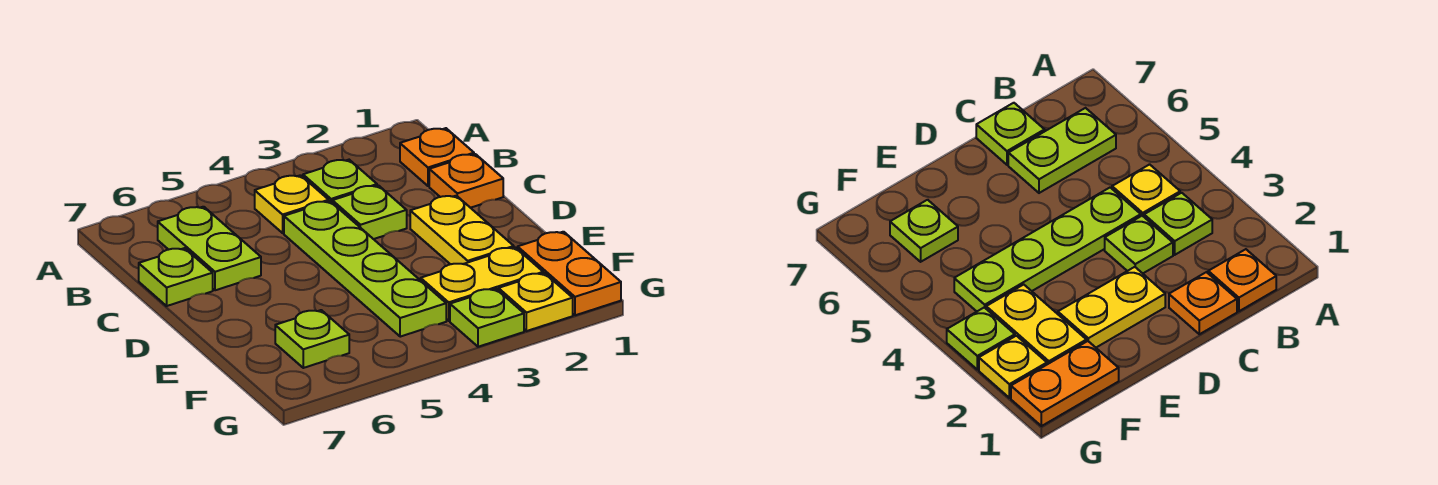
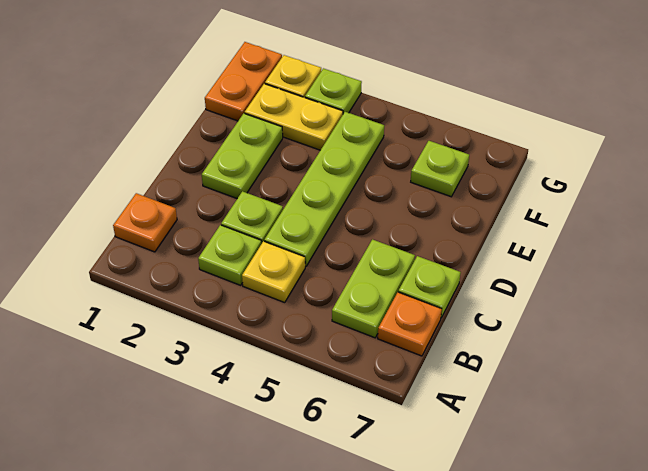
orange plate C1 level 1 -> orange plate B7 level 1
yellow plate D2:E2 level 1 -> lime plate D2:E2 level 1

